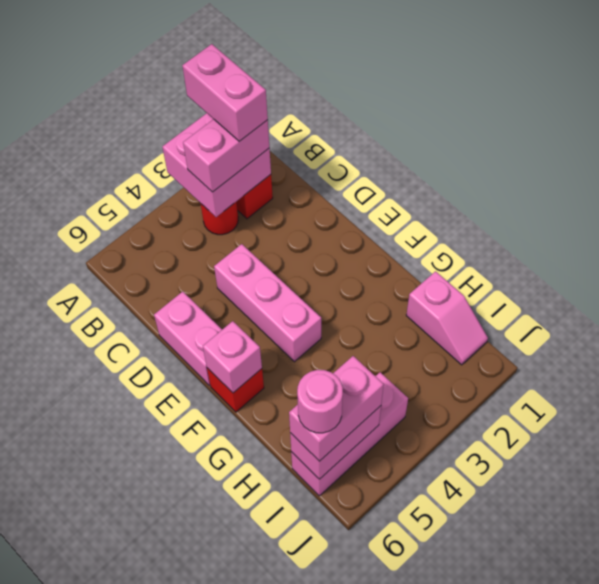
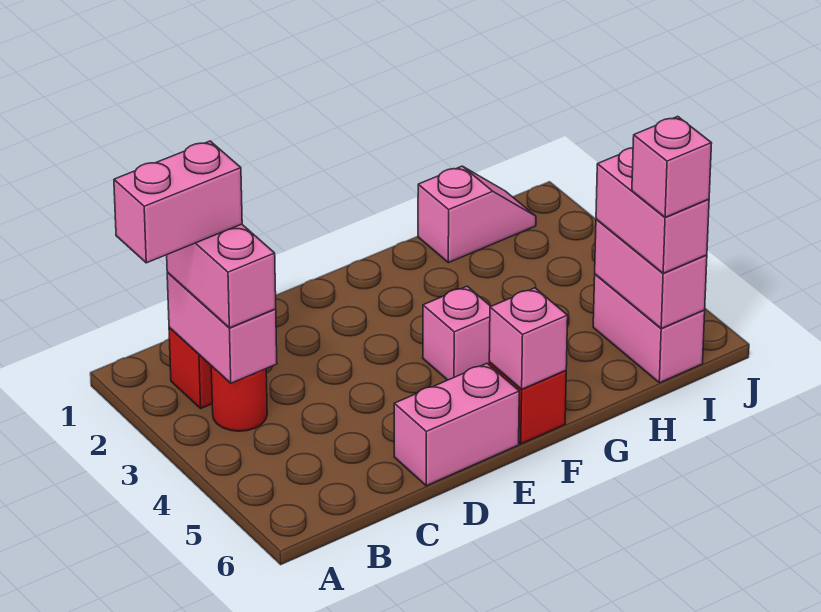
pink brick A2:B3 level 2 -> pink brick B2:B3 level 2
pink brick D4:F4 level 1 -> pink brick F4 level 1
pink brick I4:I6 level 1 -> pink brick I5:I6 level 1
pink round brick I6 level 4 -> pink brick I6 level 4

